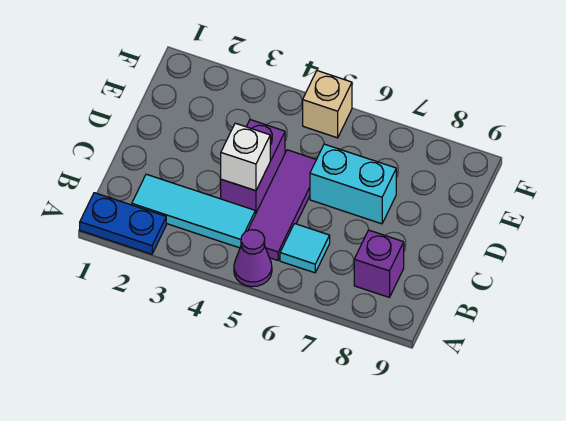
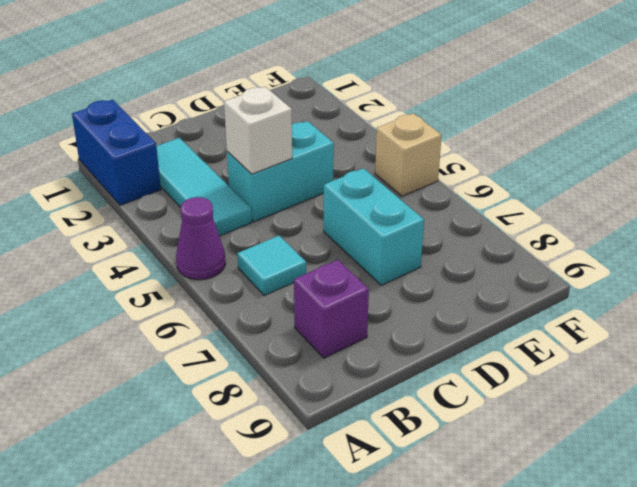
blue plate A1:A2 level 1 -> blue brick A1:A2 level 1
purple tile B5:D5 level 1 -> none
purple brick C4:D4 level 1 -> cyan brick C4:D4 level 1

